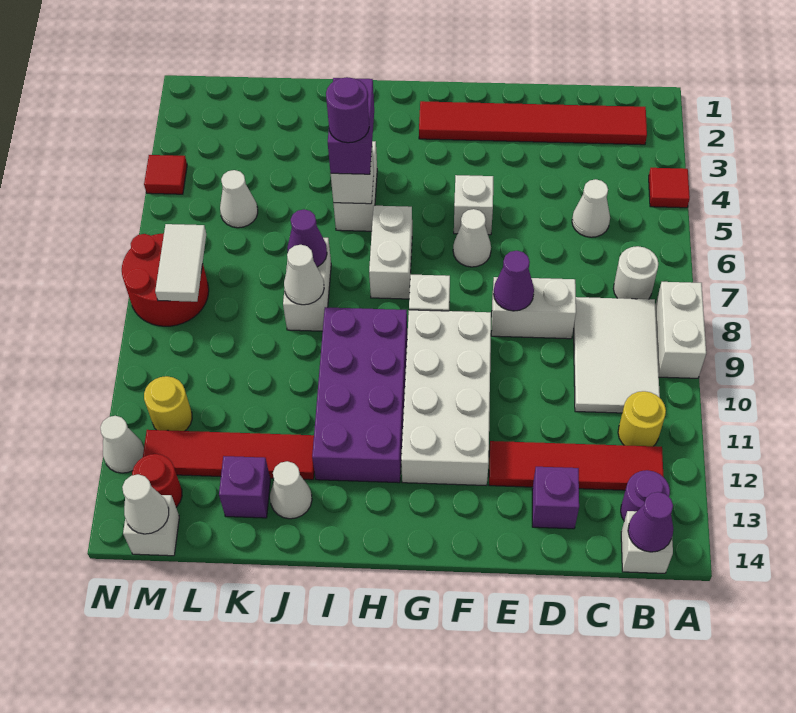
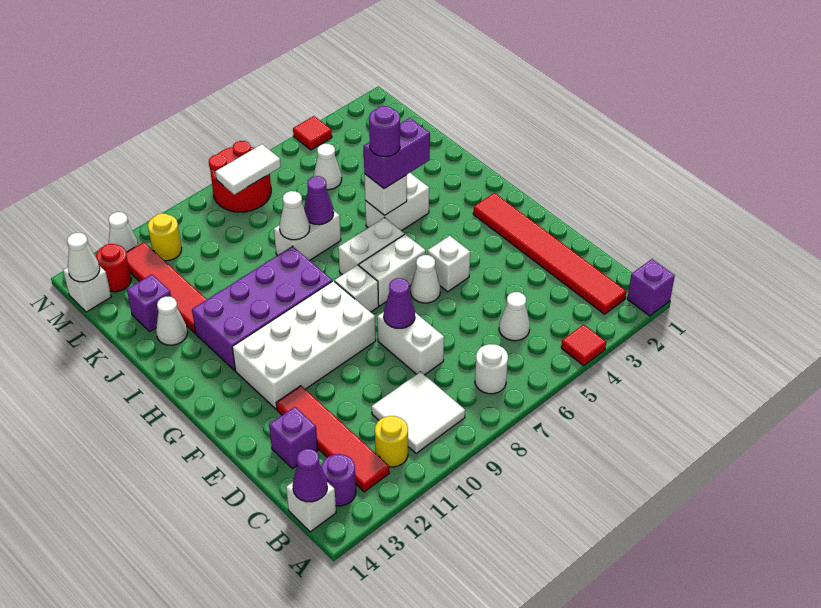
none -> purple brick A1 level 1
white brick A8:A9 level 1 -> white brick G6:G7 level 1
white tile B8:C10 level 1 -> white tile B9:C10 level 1

